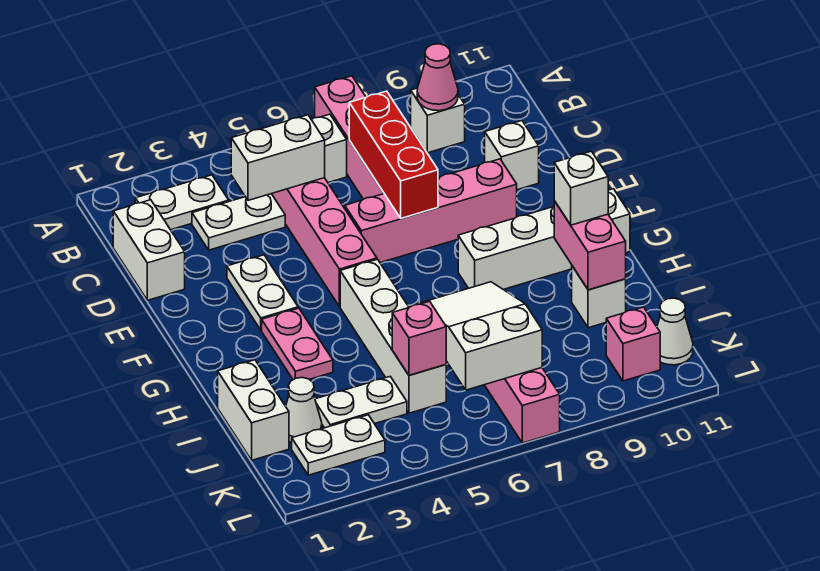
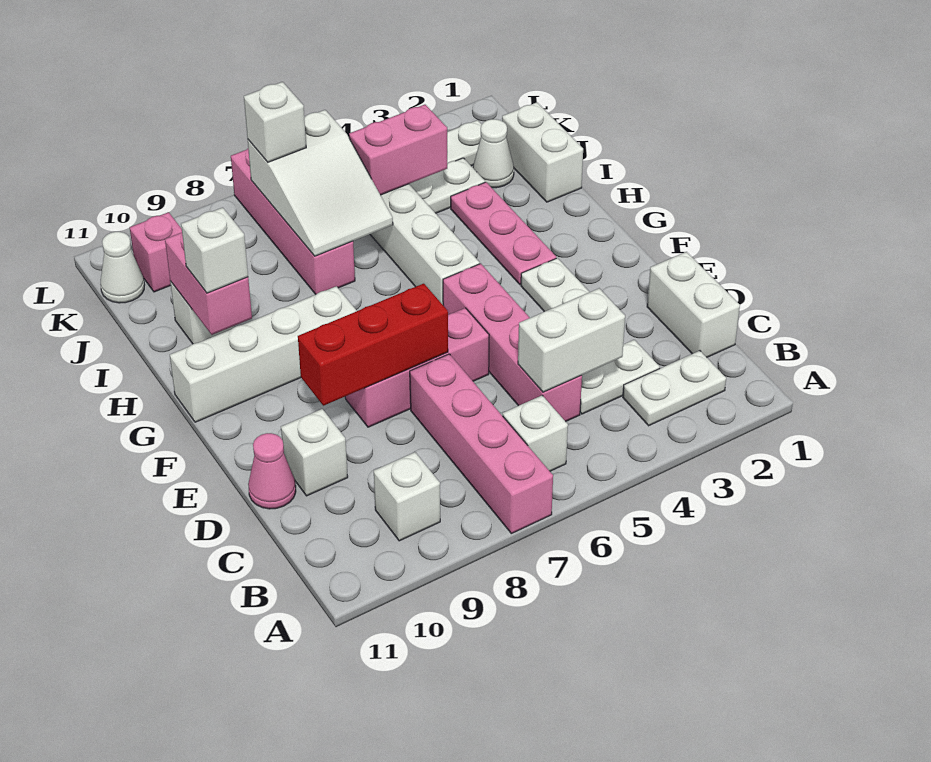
pink cone B9 level 2 -> pink cone D11 level 1
red brick C7:E7 level 2 -> red brick E7:E9 level 2
pink brick E6:E9 level 1 -> pink brick E6:E8 level 1
pink plate G3:H3 level 1 -> pink plate G3:I3 level 1
pink brick J5 level 2 -> pink brick J4:J5 level 2
none -> white brick K7 level 3

